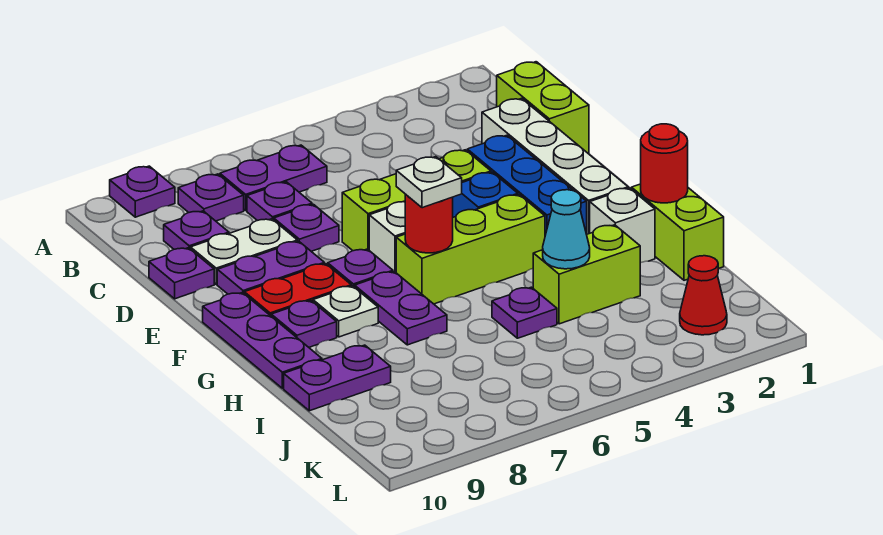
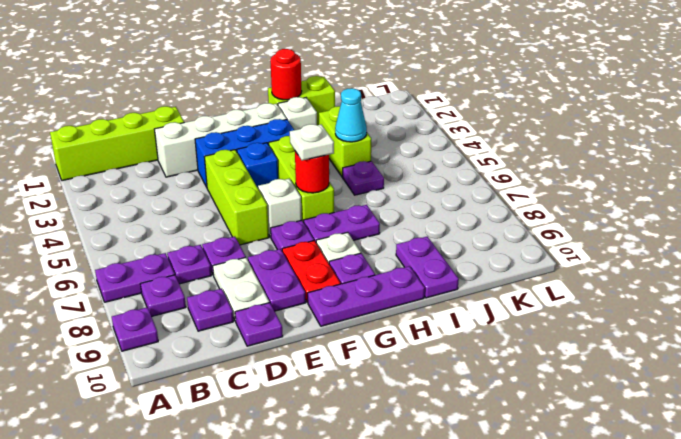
purple plate B6:B7 level 1 -> purple plate A7:B7 level 1
lime brick C1:D1 level 1 -> lime brick A1:D1 level 1
red cone K2 level 1 -> none

